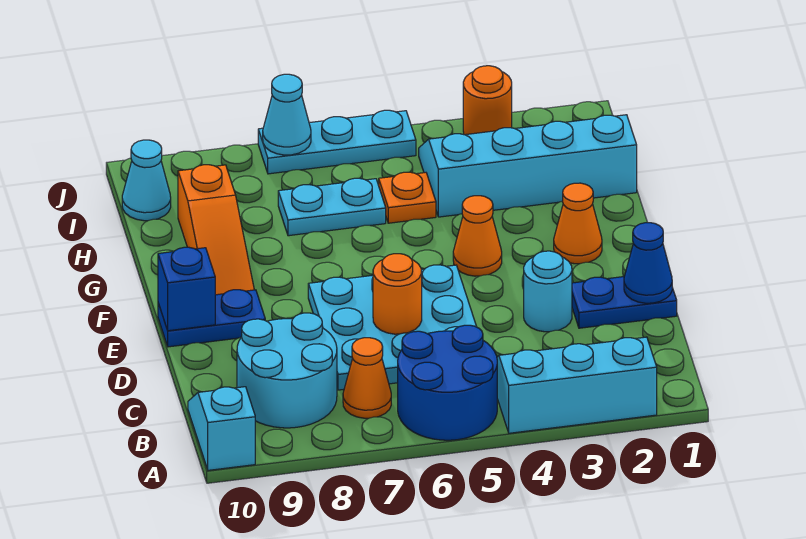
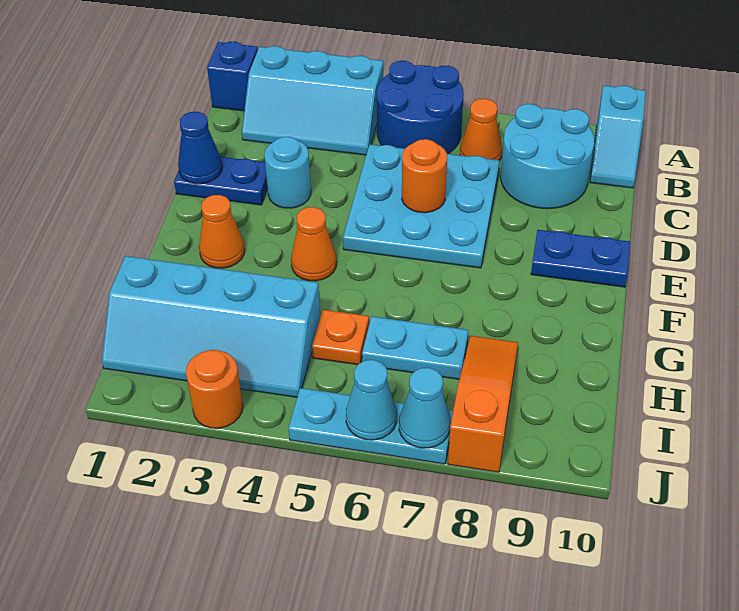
blue brick E10 level 2 -> blue brick A1 level 1
orange slope F9:H9 level 1 top H -> orange slope H8:J8 level 1 top J
cyan cone I10 level 1 -> cyan cone J6 level 2

